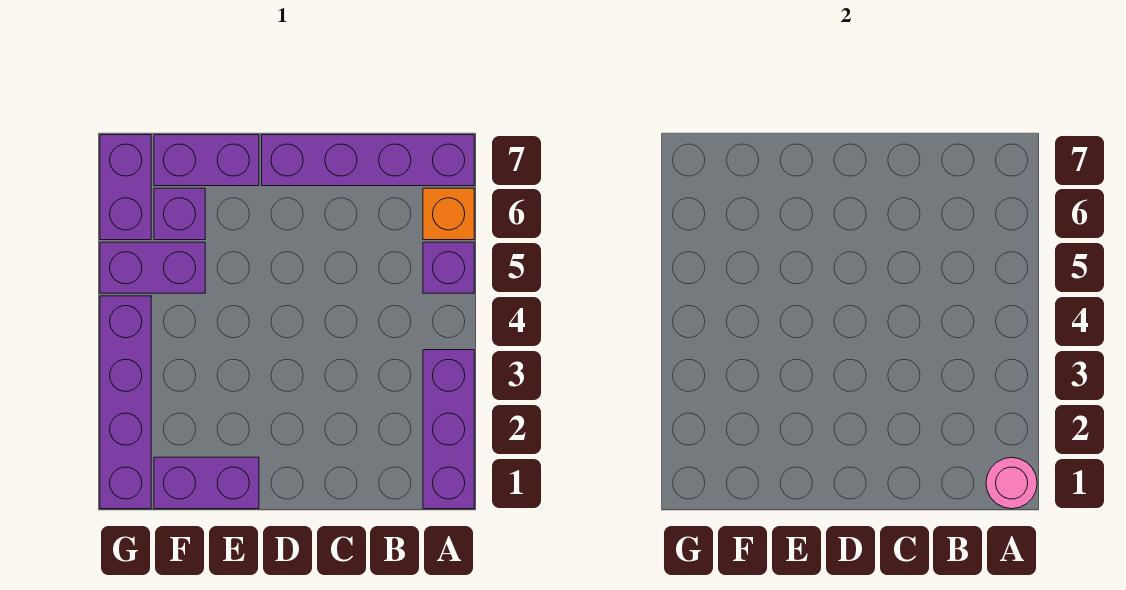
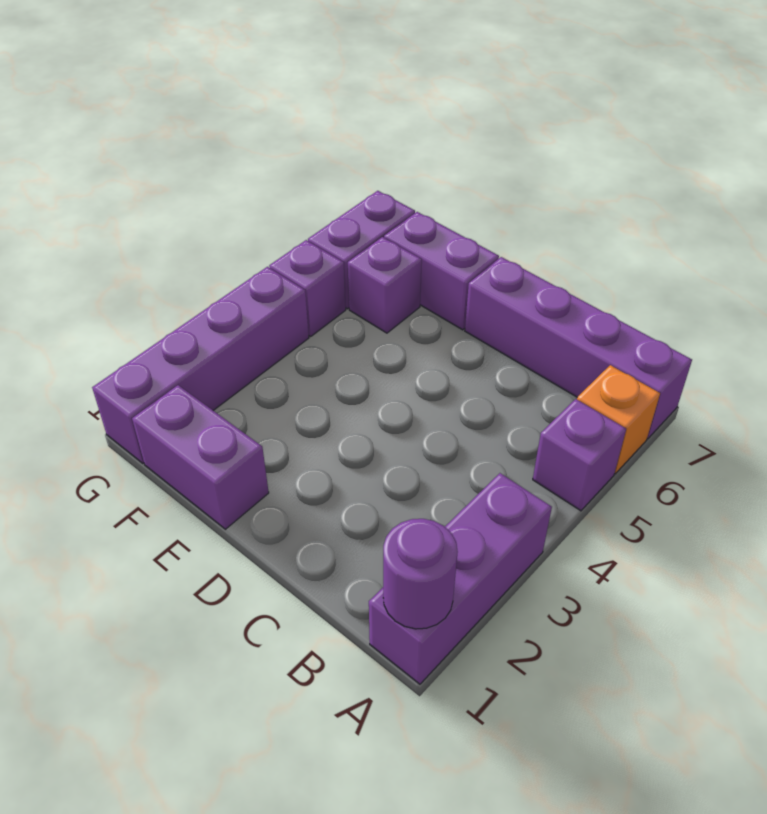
pink round brick A1 level 2 -> purple round brick A1 level 2
purple brick F5:G5 level 1 -> purple brick G5 level 1

